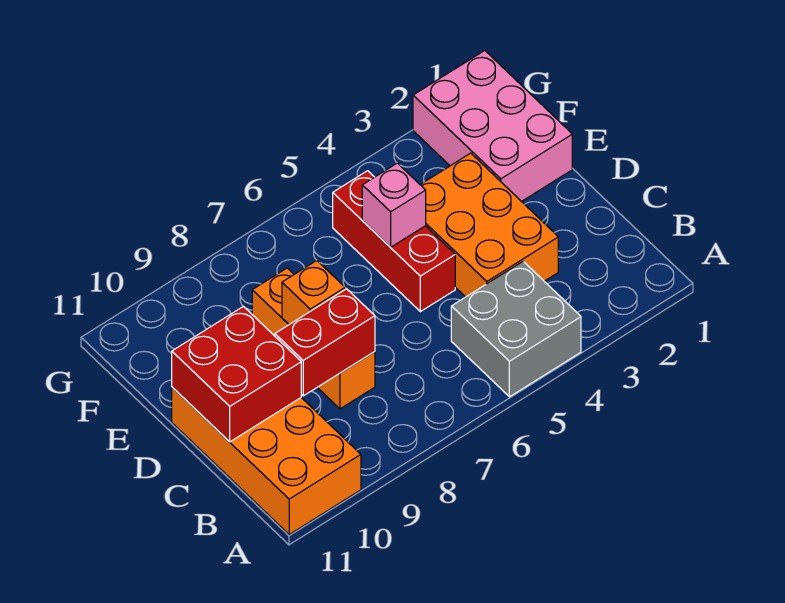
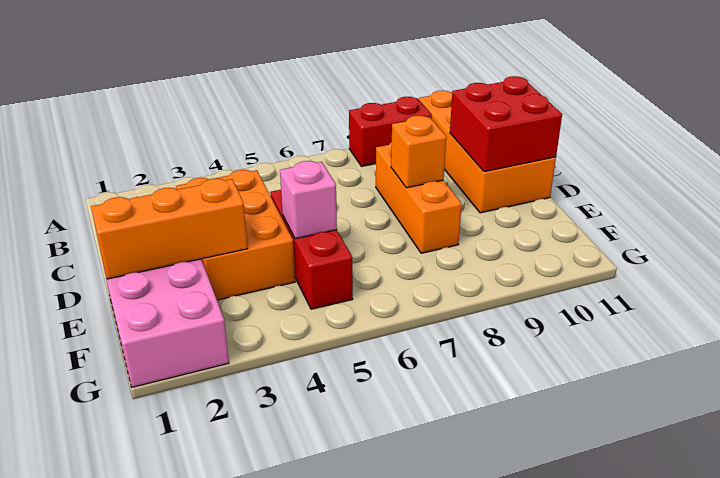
grey brick A4:B5 level 1 -> none
red brick C8:C9 level 2 -> red brick A8:A9 level 1
none -> orange brick E1:E3 level 2

